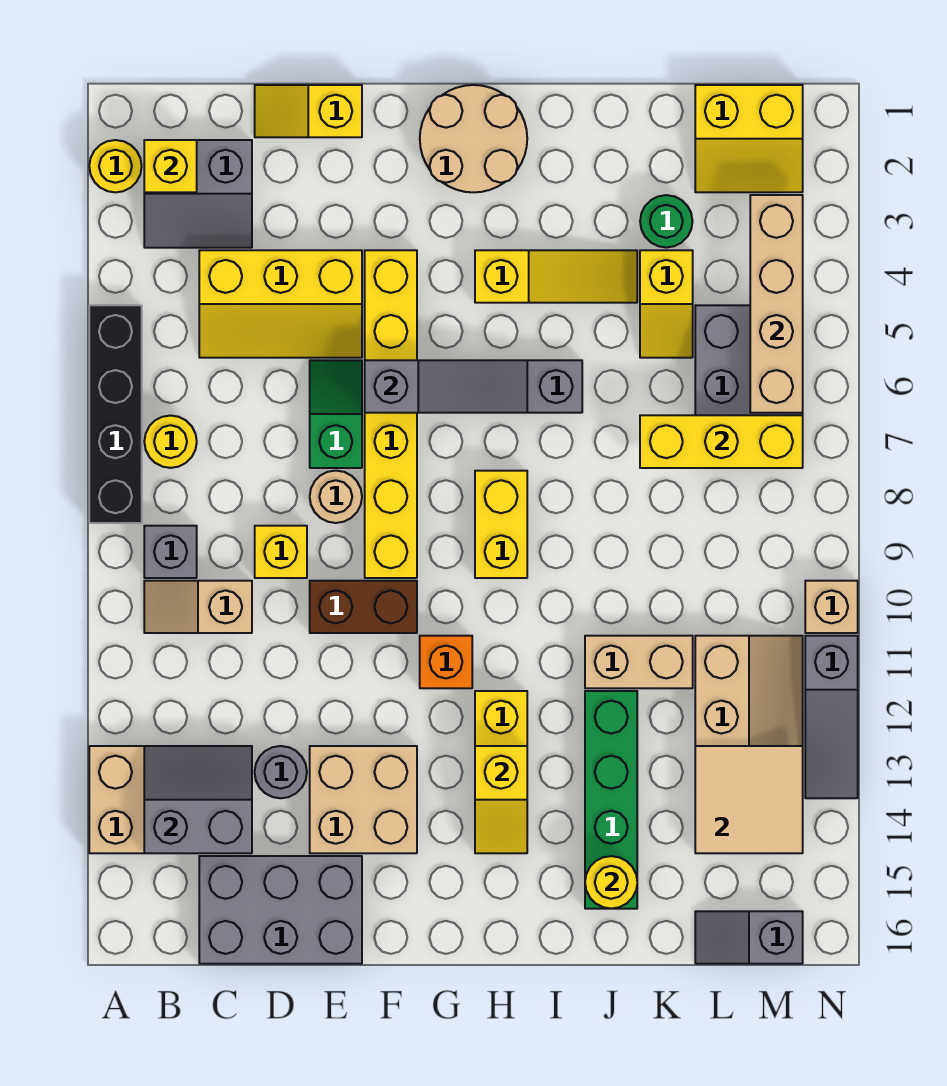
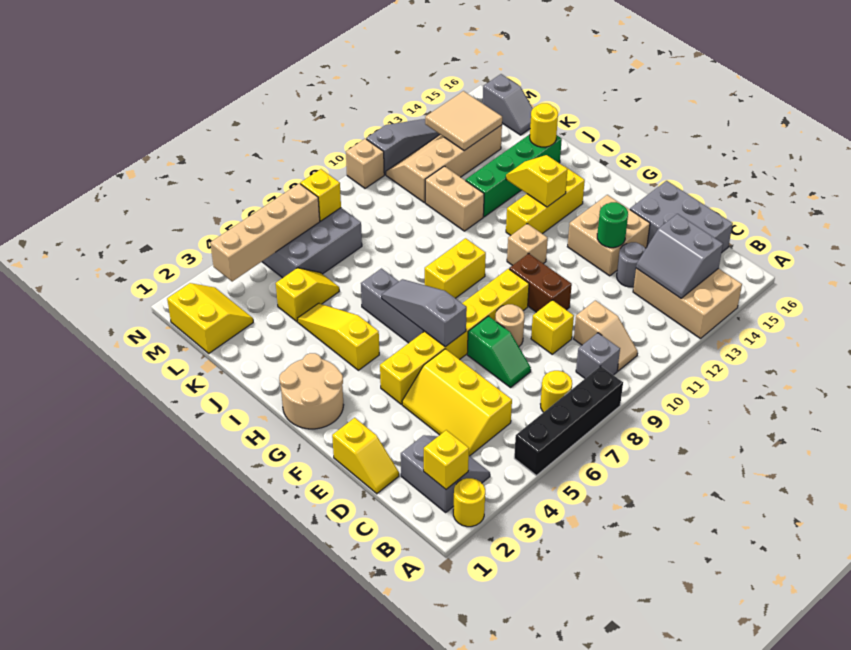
yellow slope C4:E5 level 1 top 4 -> yellow slope C4:E5 level 1 top 5
green slope E6:E7 level 1 top 7 -> green slope D7:E7 level 1 top E
orange brick G11 level 1 -> tan brick G11 level 1
yellow slope H13:H14 level 2 top 13 -> yellow slope H13:I13 level 2 top H
green round brick K3 level 1 -> green round brick E13 level 2
yellow brick K7:M7 level 2 -> yellow brick M7 level 2

